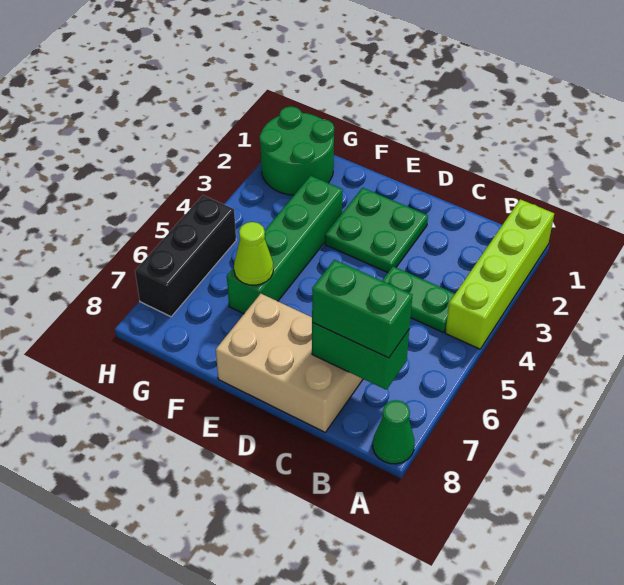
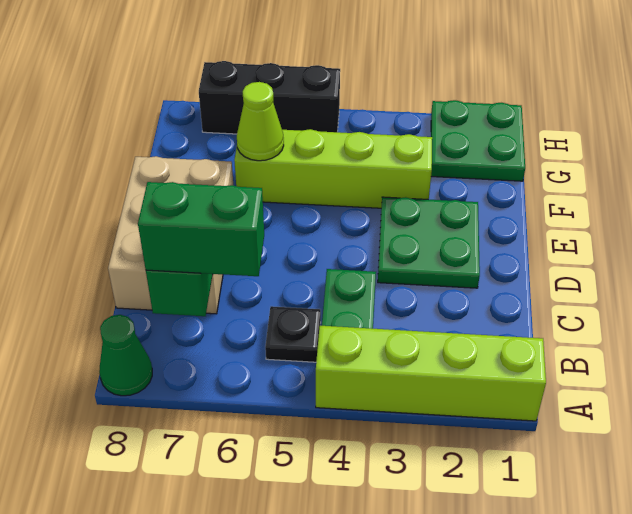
none -> black plate B5 level 1
green brick B7:C7 level 3 -> green brick B6:B7 level 3
green brick F3:F6 level 1 -> lime brick F3:F6 level 1
green round brick G1:H2 level 1 -> green plate G1:H2 level 1

